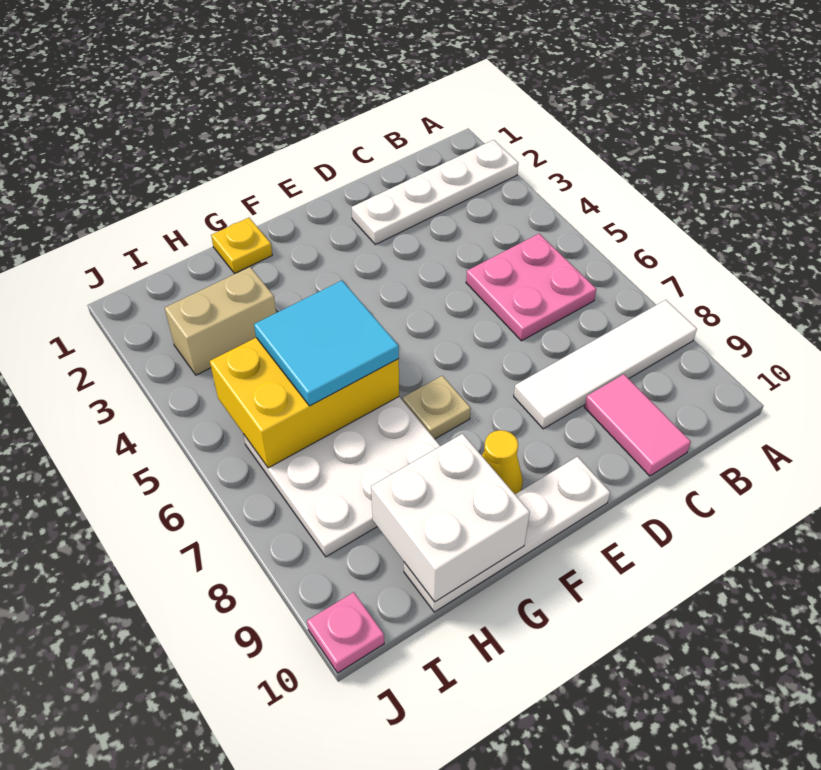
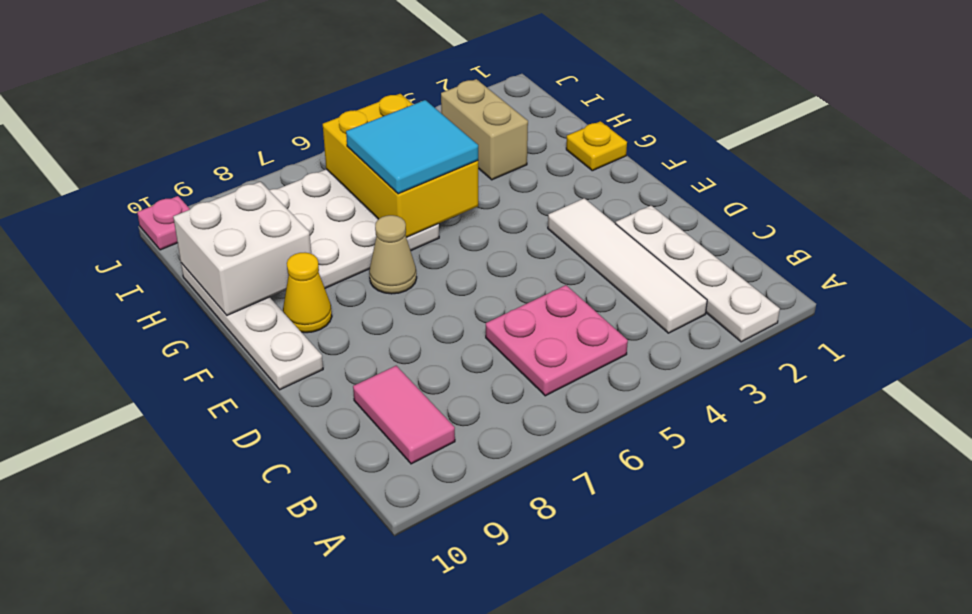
white tile A8:D8 level 1 -> white tile B3:E3 level 1
pink tile C9:C10 level 1 -> pink tile B9:C9 level 1
tan plate F7 level 1 -> tan cone F7 level 1

